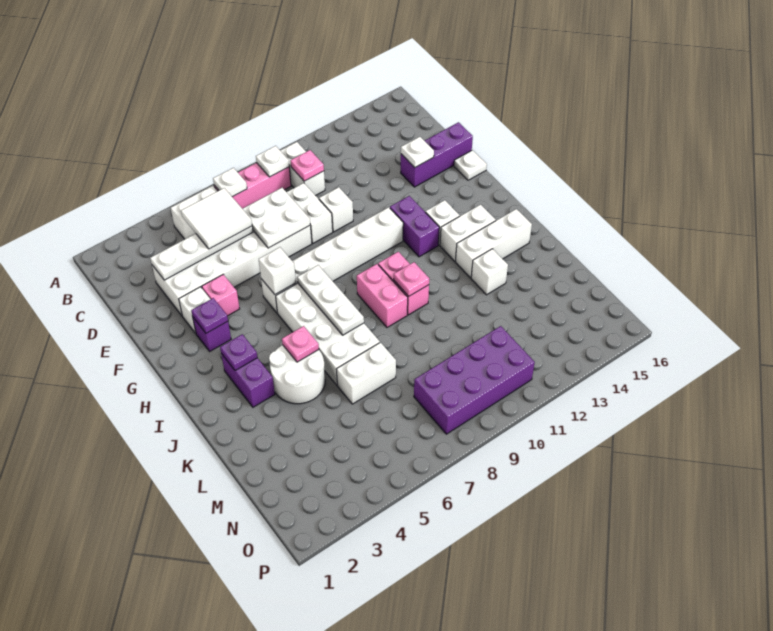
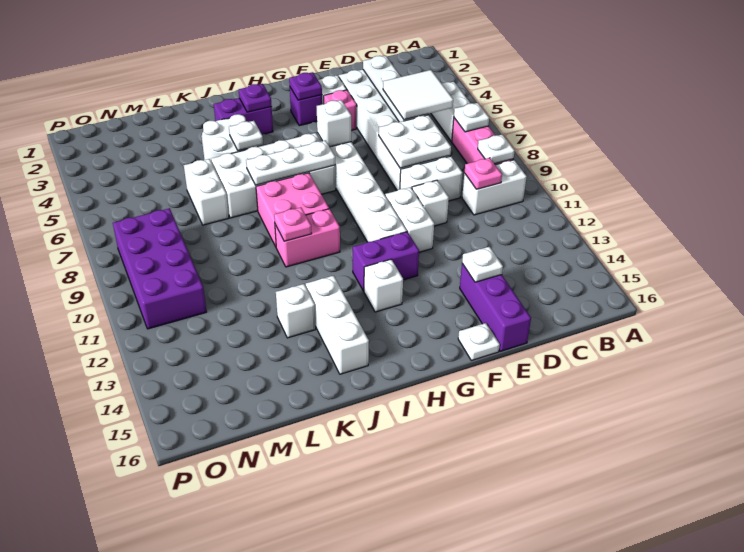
pink brick I9:J9 level 1 -> pink brick I8:J9 level 1
white brick I13:I14 level 1 -> white brick F10:F11 level 1
pink plate J5 level 2 -> white plate J5 level 2

